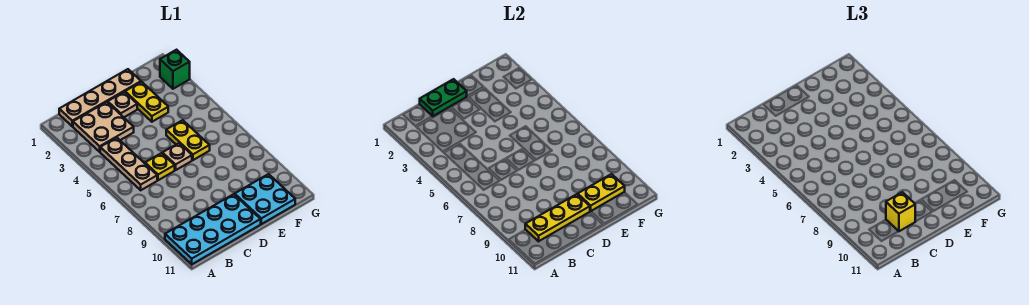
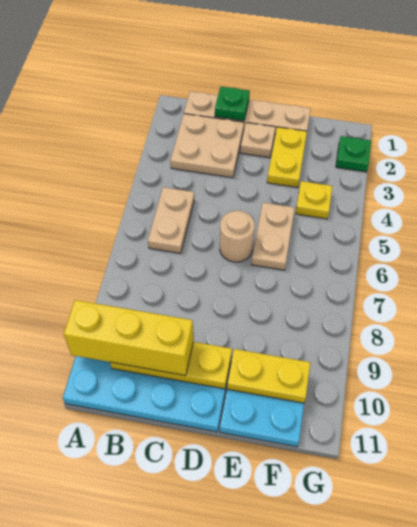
tan plate B4:B6 level 1 -> tan plate B5:B6 level 1
green plate C1:D1 level 2 -> green plate C1 level 2
yellow plate C6 level 1 -> yellow plate F4 level 1
yellow brick C10 level 3 -> yellow brick A10:C10 level 3
tan plate D6 level 1 -> tan round brick D6 level 1
yellow plate E5:E6 level 1 -> tan plate E5:E6 level 1
green brick G2 level 1 -> green plate G2 level 1

